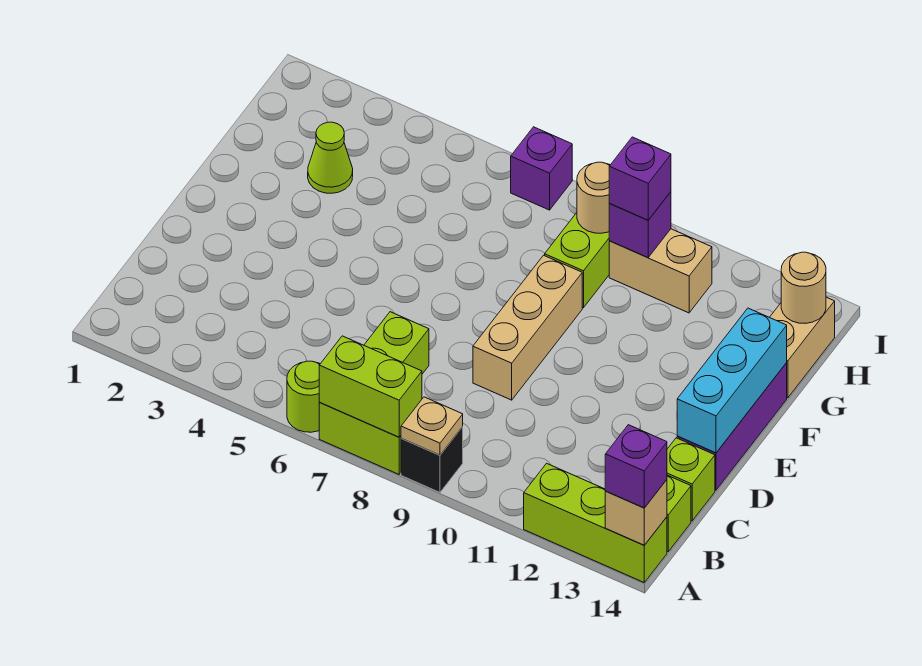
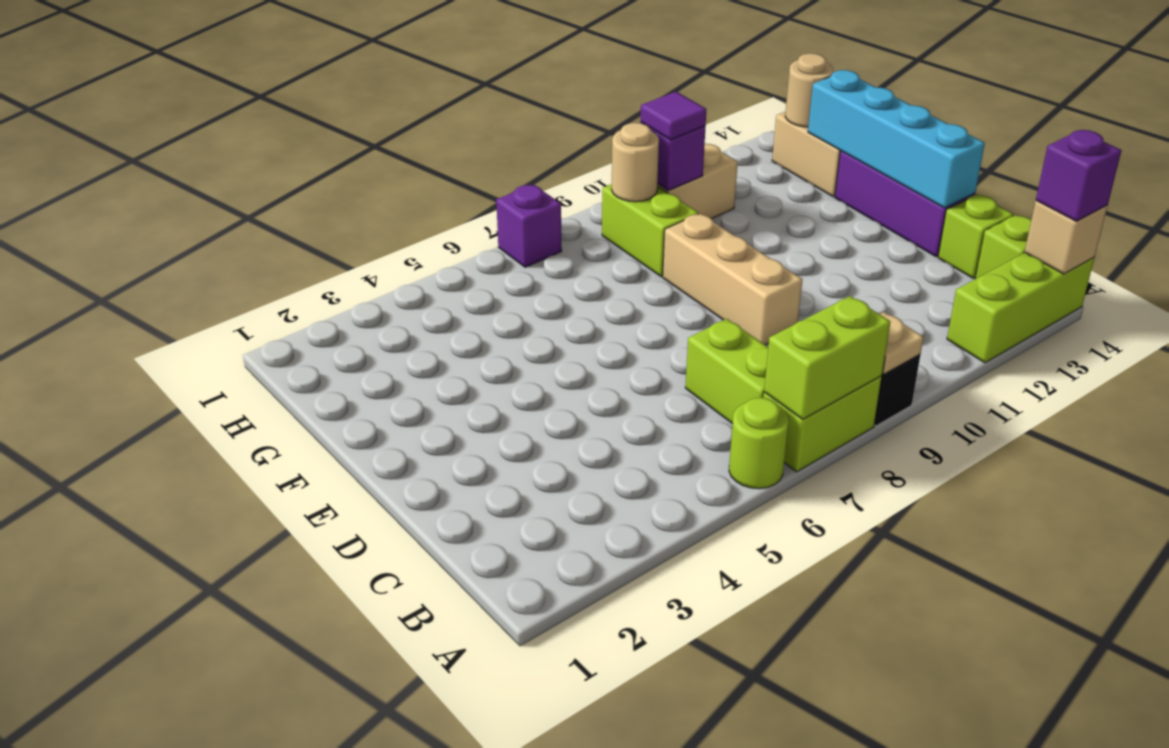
cyan brick D14:F14 level 2 -> cyan brick D14:G14 level 2
lime cone G3 level 1 -> none
purple brick H10 level 3 -> purple tile H10 level 3

